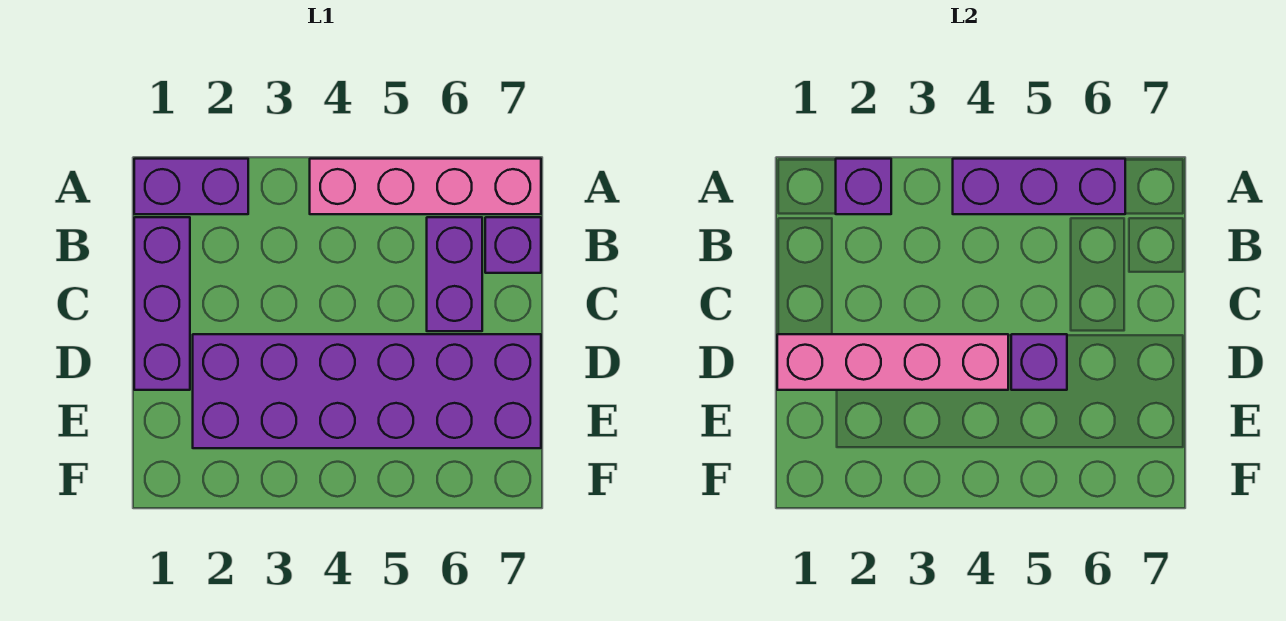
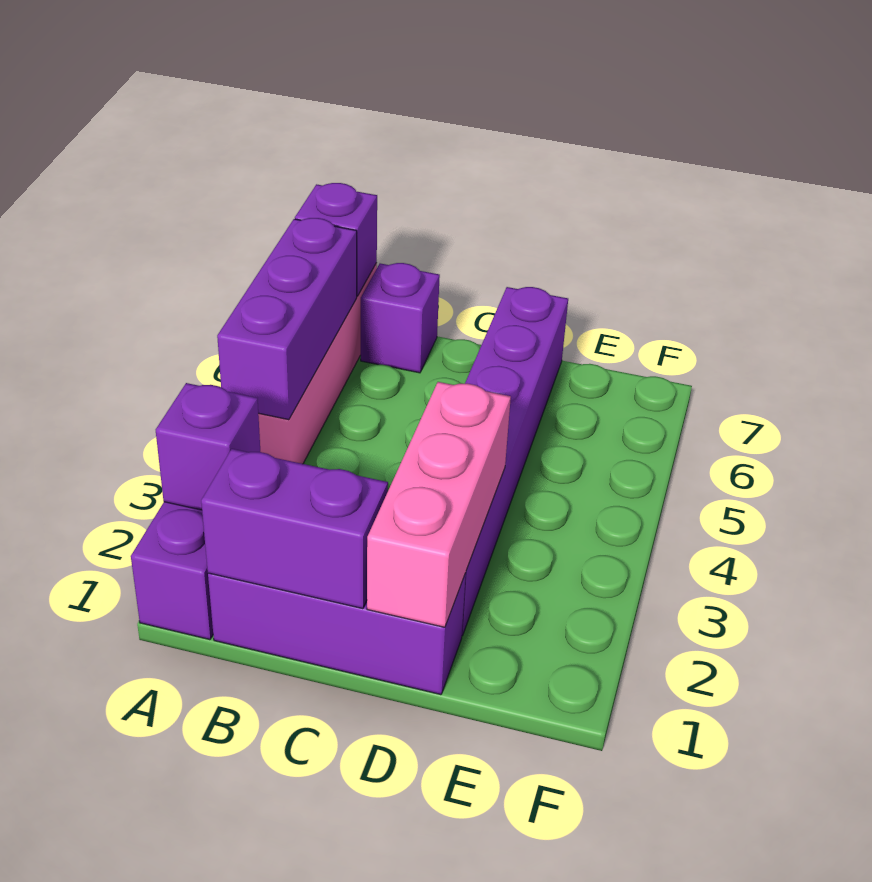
purple brick B6:C6 level 1 -> purple brick B1:C1 level 2
pink brick D1:D4 level 2 -> pink brick D1:D3 level 2
purple brick D2:E7 level 1 -> purple brick D2:D7 level 1
purple brick D5 level 2 -> purple brick A7 level 2

